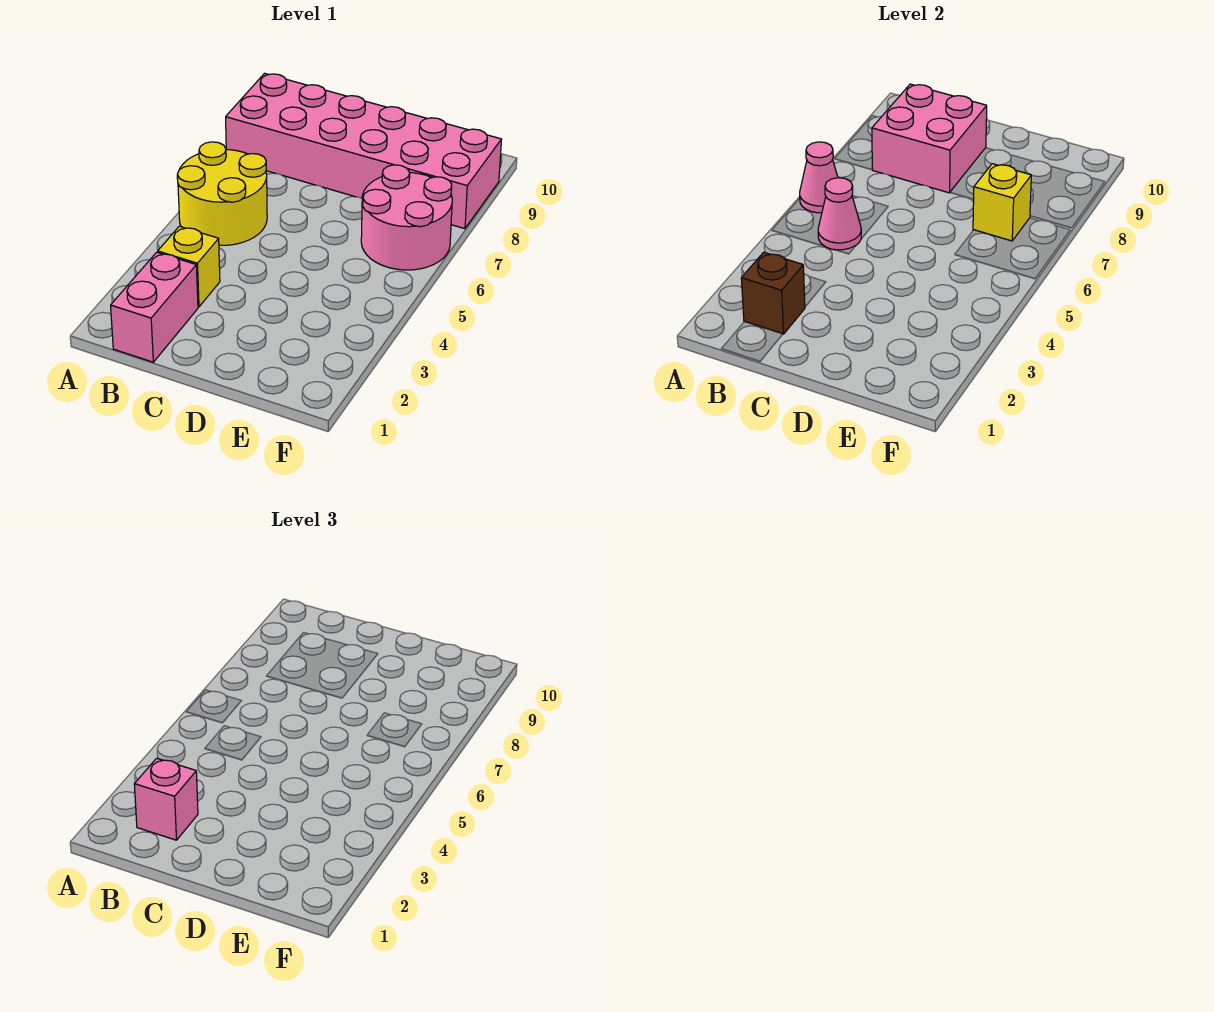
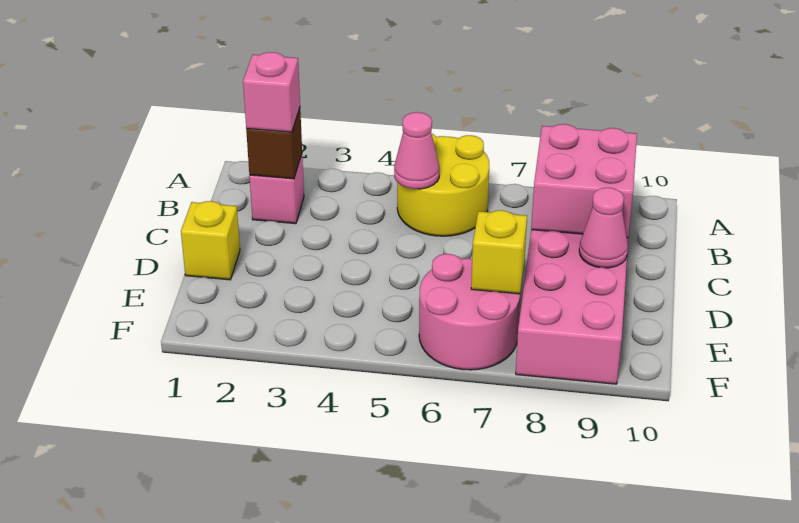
pink cone A6 level 2 -> pink cone D9 level 2
pink brick B1:B2 level 1 -> pink brick B2 level 1
yellow brick B3 level 1 -> yellow brick D1 level 1

